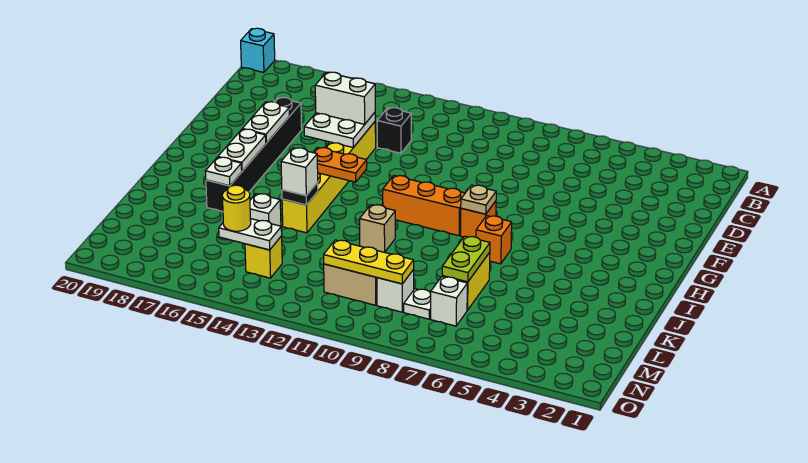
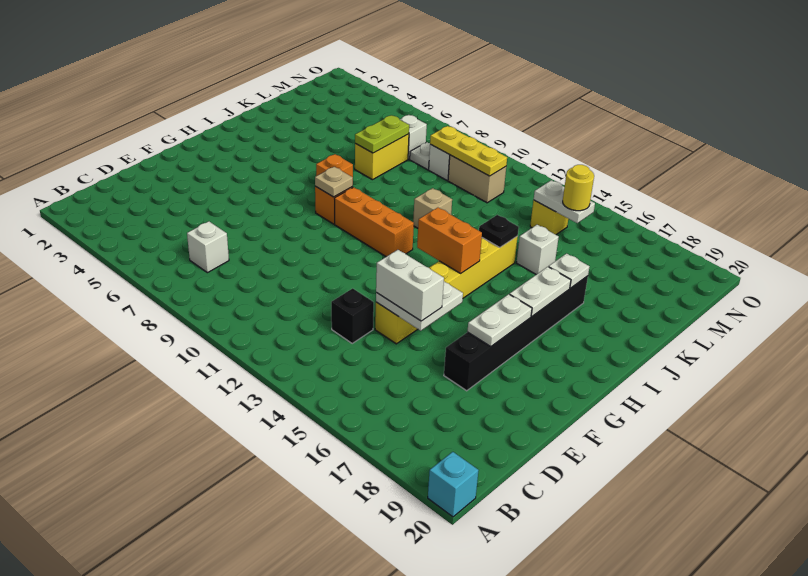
orange plate H13:H14 level 2 -> orange brick H13:H14 level 2
white brick J14 level 3 -> white brick C7 level 1

